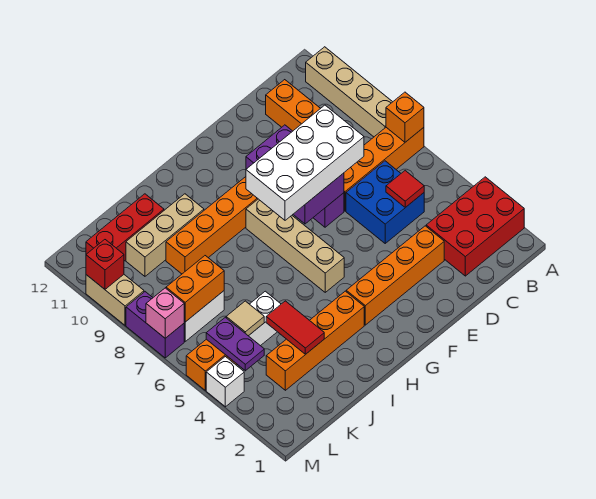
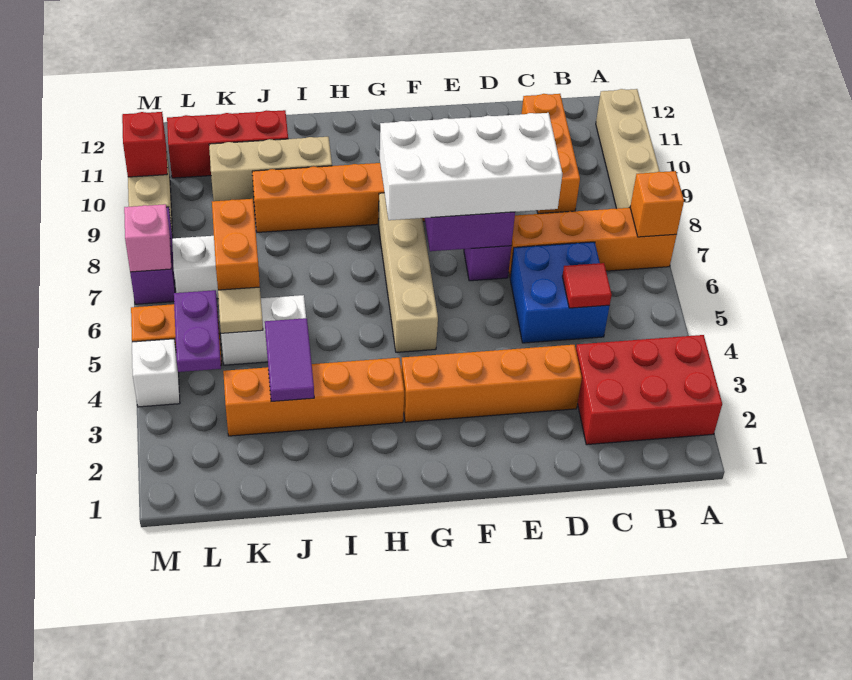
red tile J3:J4 level 2 -> purple tile J3:J4 level 2
orange brick K7:L7 level 2 -> orange brick K6:K7 level 2

